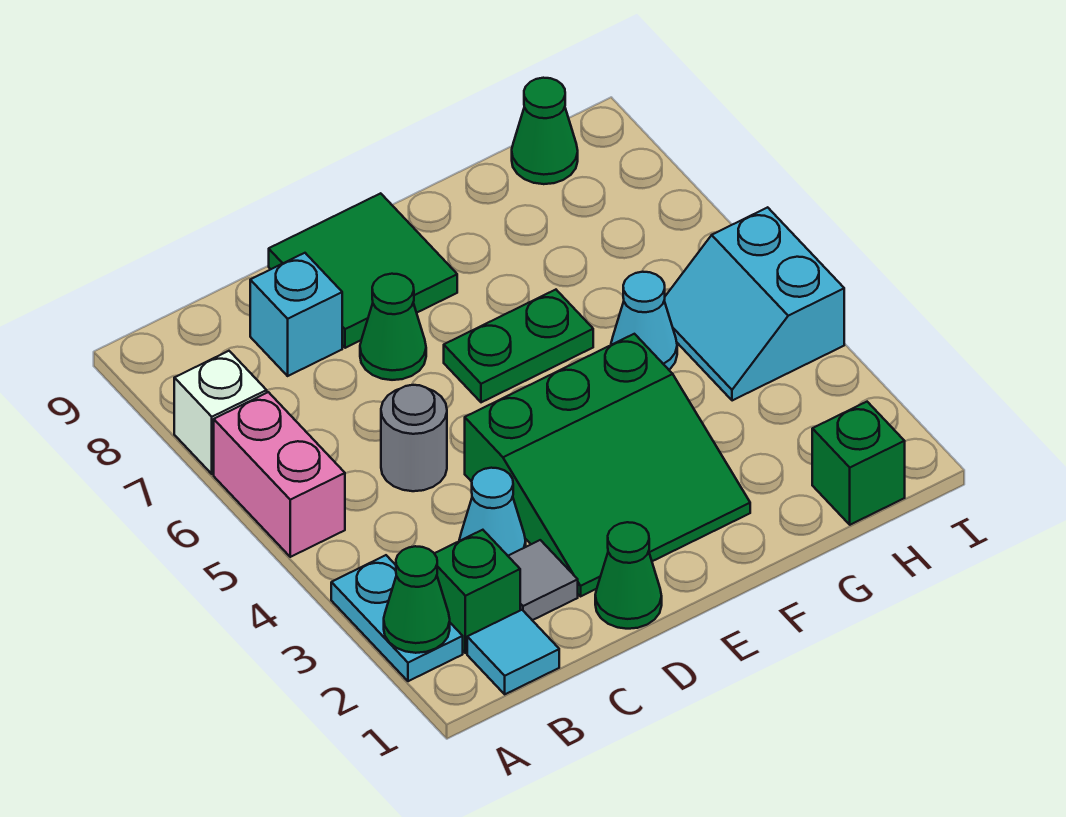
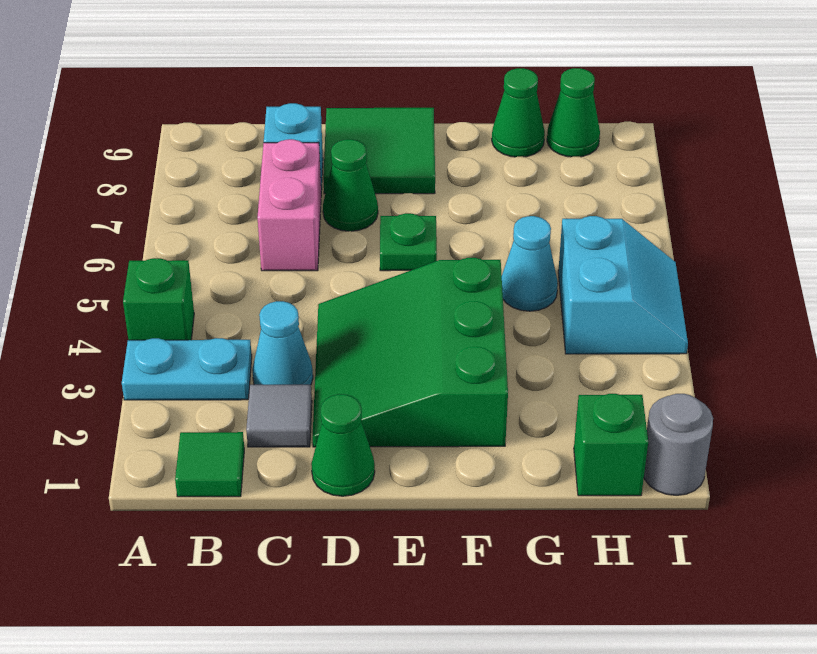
cyan plate A2:A3 level 1 -> cyan plate A3:B3 level 1
green cone A2 level 2 -> green cone G9 level 1
pink brick A5:A6 level 1 -> pink brick C6:C7 level 1
white brick A7 level 1 -> none
cyan tile B1 level 1 -> green tile B1 level 1
green brick B2 level 1 -> green brick A4 level 1
grey round brick C5 level 1 -> grey round brick I1 level 1
green slope D2:F4 level 1 top 4 -> green slope D2:F4 level 1 top F
green plate E6:F6 level 1 -> green plate E6 level 1
cyan slope H4:I5 level 1 top I -> cyan slope H4:I5 level 1 top H

